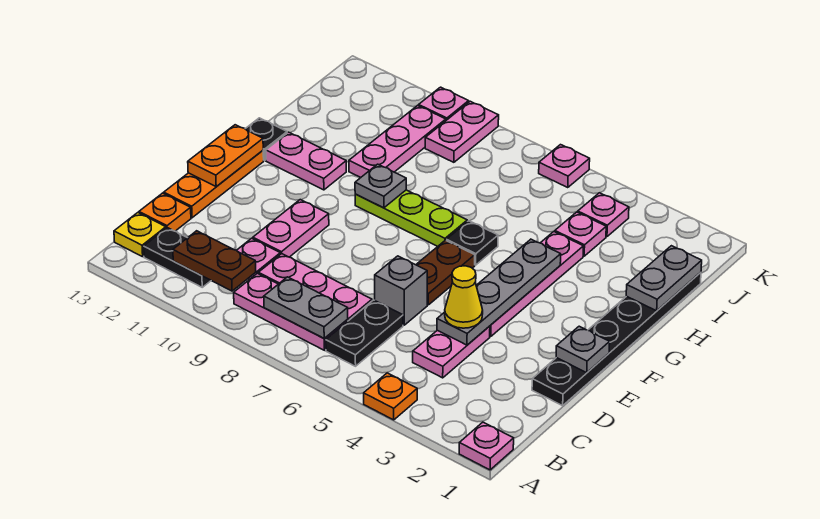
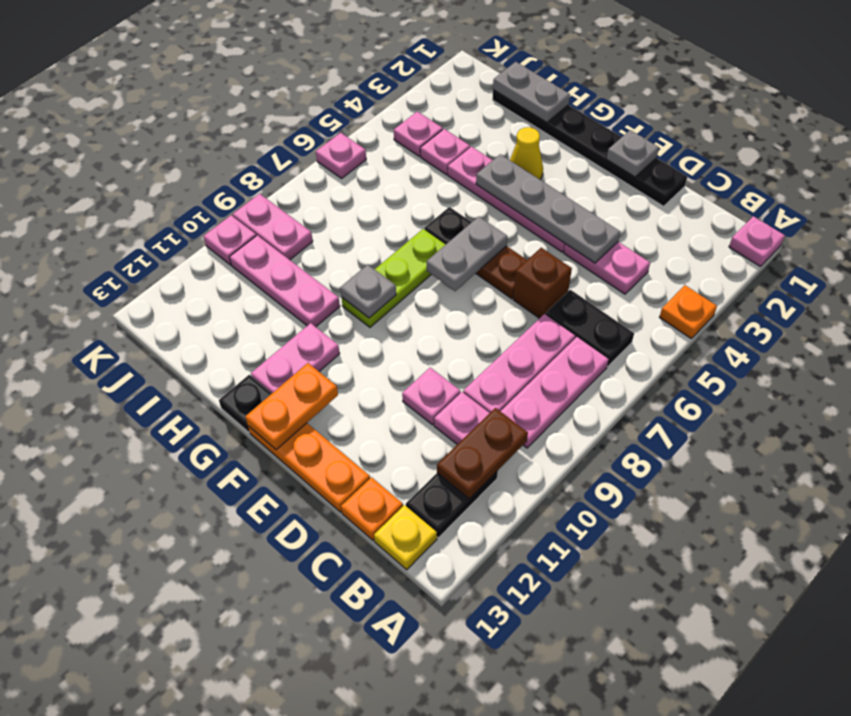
grey plate B7:B8 level 2 -> grey plate F6:F7 level 2
yellow cone D4 level 3 -> yellow cone G3 level 1
grey brick D6 level 1 -> brown brick D6 level 1
pink plate D10:E10 level 1 -> pink plate D10 level 1
orange plate E13:F13 level 2 -> orange plate F12:F13 level 2

